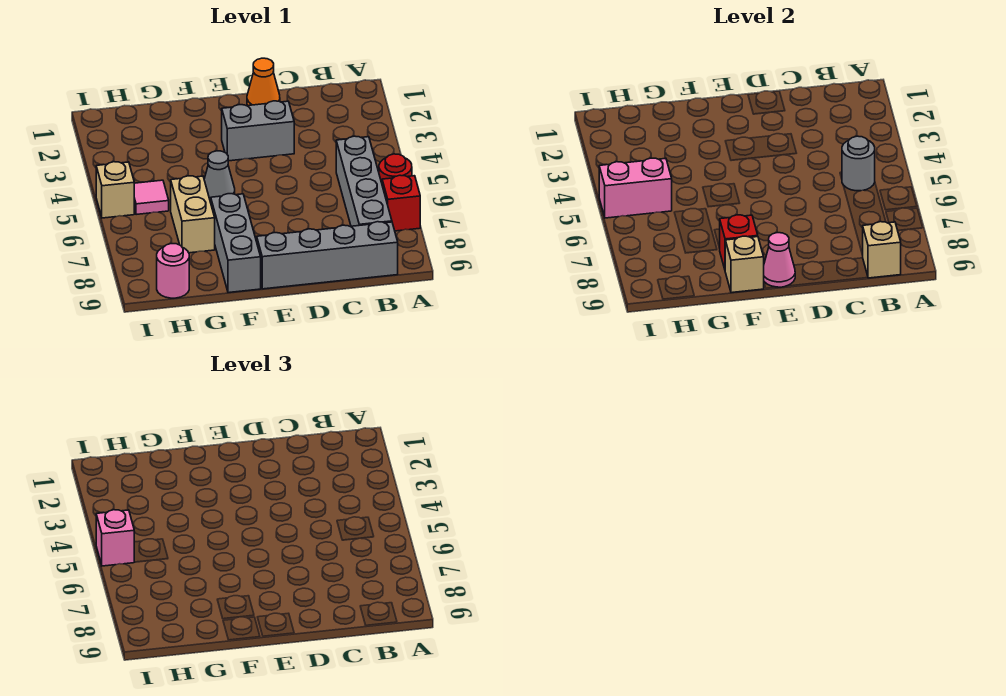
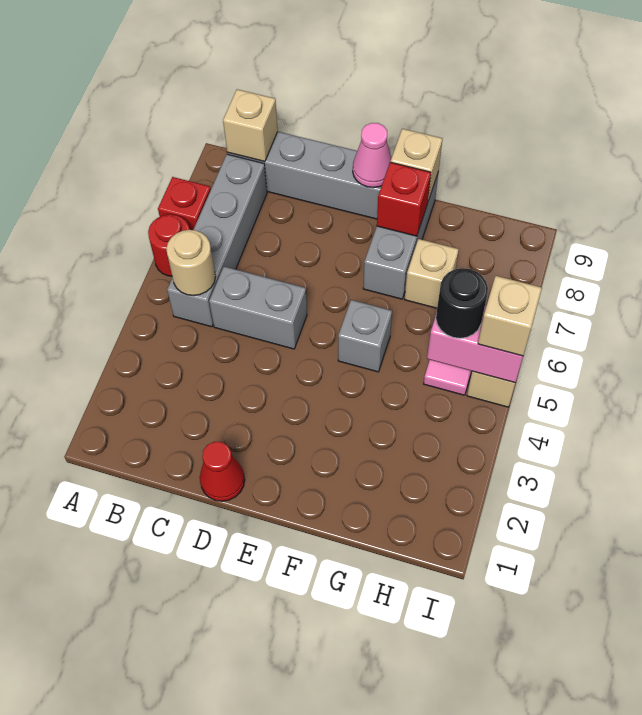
grey round brick B5 level 2 -> tan round brick B5 level 2
orange cone D1 level 1 -> red cone D1 level 1
grey brick D3:E3 level 1 -> grey brick C5:D5 level 1
grey cone F5 level 1 -> grey brick F5 level 1
tan brick G6:G7 level 1 -> tan brick G7 level 1
none -> black round brick H5 level 3
pink round brick H9 level 1 -> none
pink brick I5 level 3 -> tan brick I5 level 3

